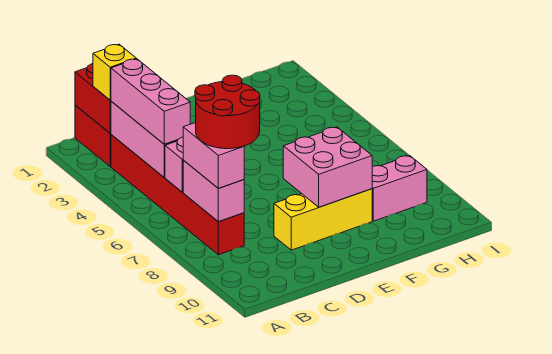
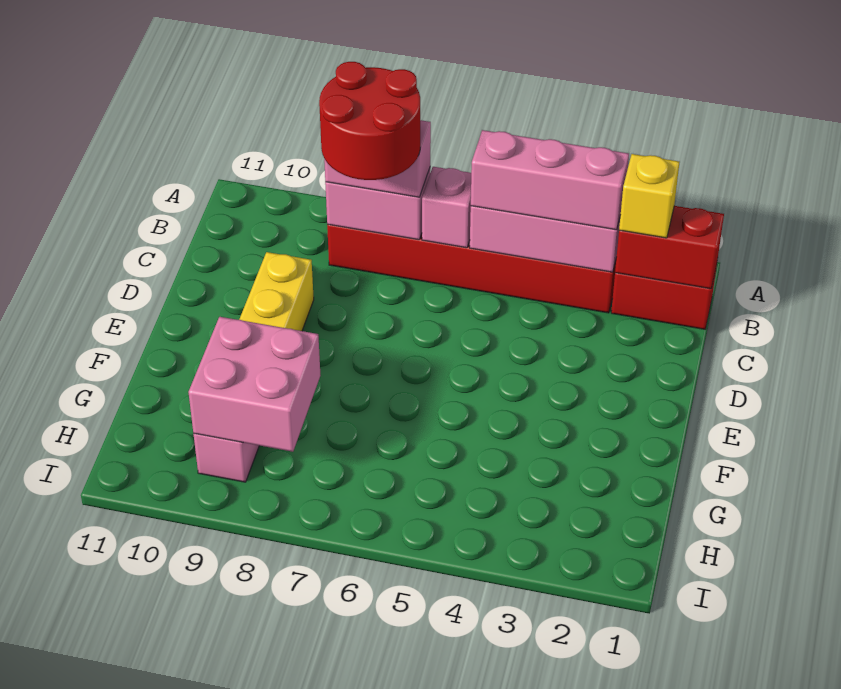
pink brick E8:F9 level 2 -> pink brick G8:H9 level 2

